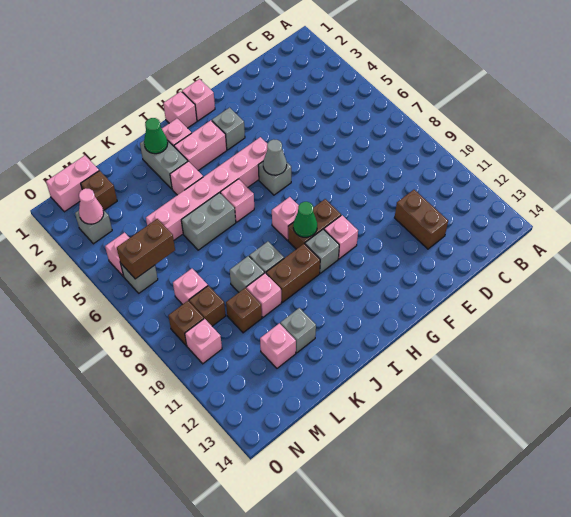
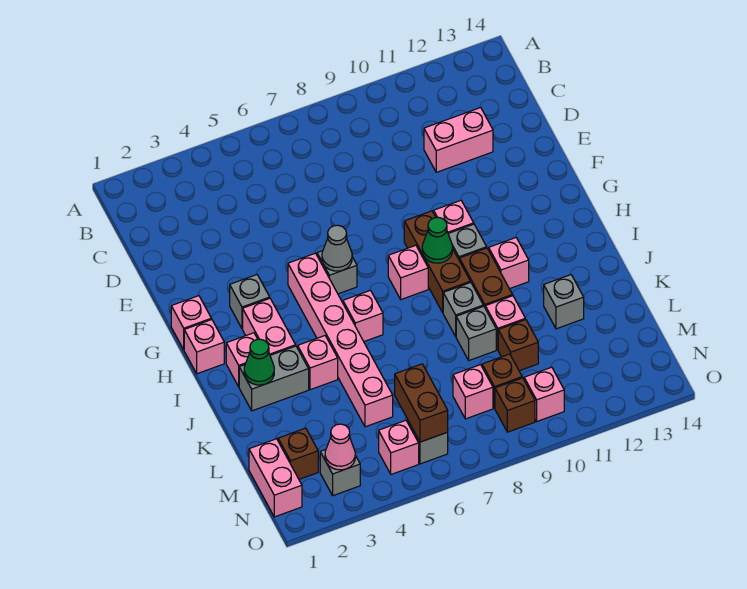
brown brick D11:D12 level 1 -> pink brick D11:D12 level 1
brown brick G9:H9 level 1 -> brown brick G9:I9 level 1
grey brick J6:K6 level 1 -> none
pink brick L12 level 1 -> pink brick I11 level 1

